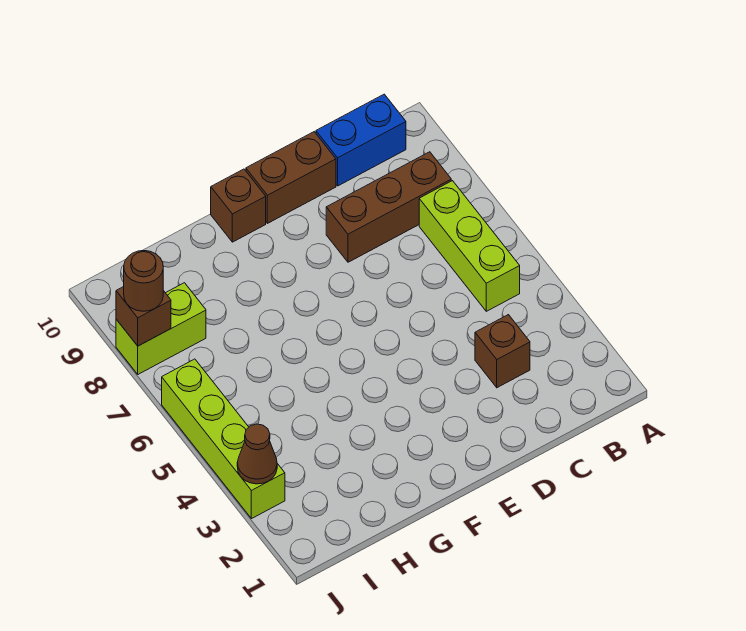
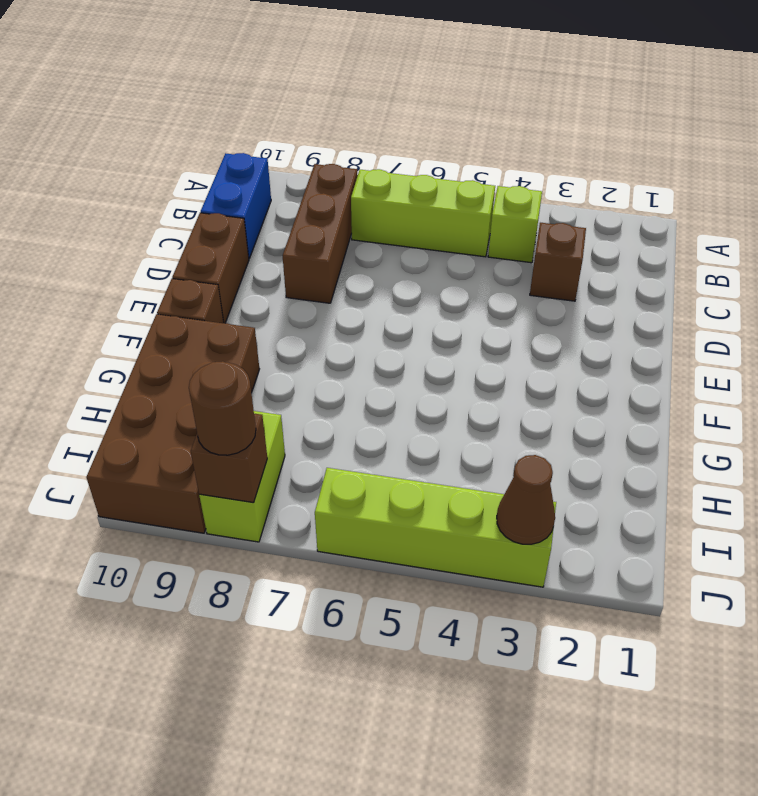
none -> lime brick B4 level 1
none -> brown brick G9:J10 level 1

